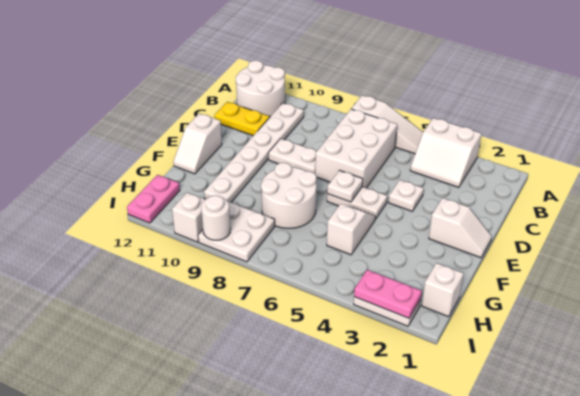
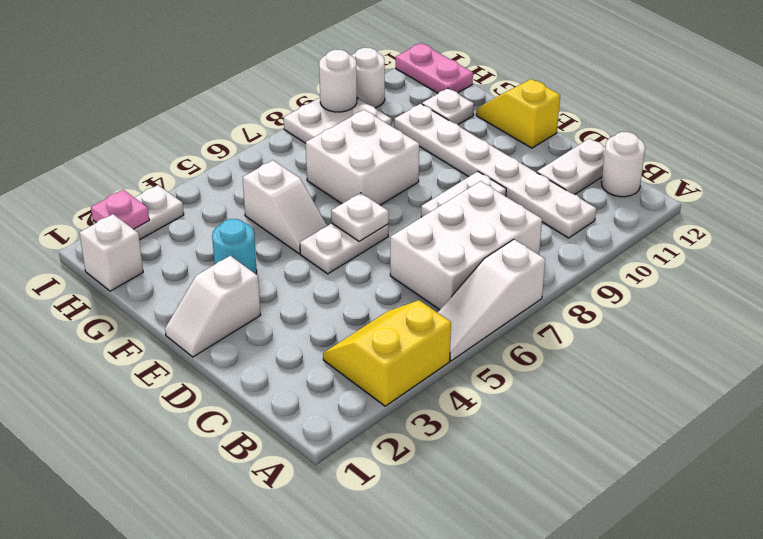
white slope A3:B4 level 1 top A -> yellow slope A3:B4 level 1 top A
white round brick A11:B12 level 1 -> white round brick B12 level 1
white brick B6:D7 level 1 -> white brick B6:C8 level 1
yellow plate C11:C12 level 1 -> white plate C11:C12 level 1
white plate D4 level 1 -> white plate G11 level 1
white slope E12:F12 level 1 top E -> yellow slope E12:F12 level 1 top E
none -> cyan round brick F3 level 1
white round brick F7:G8 level 1 -> white brick F7:G8 level 1
pink plate I2:I3 level 2 -> pink plate I2 level 2
white brick I10 level 1 -> white round brick I10 level 1

